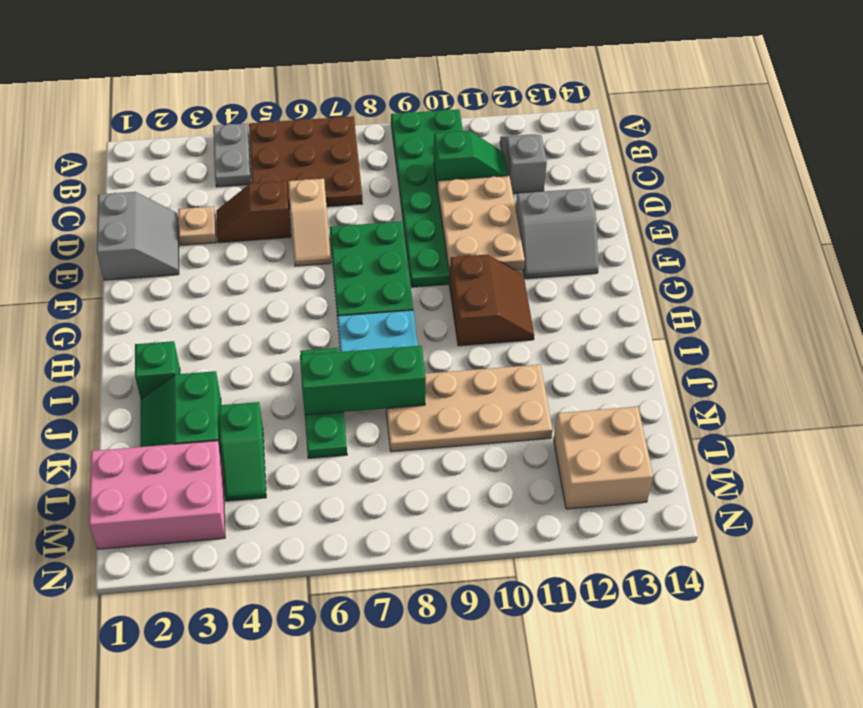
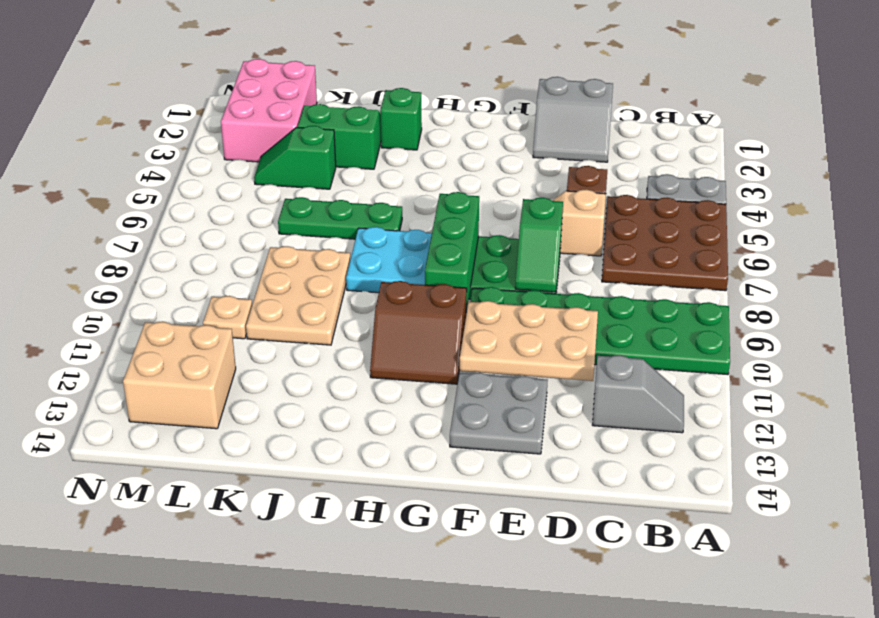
green slope C10:C11 level 2 top 10 -> green slope E7:E8 level 2 top 7
tan plate D3 level 1 -> tan plate L10 level 1
grey slope E12:F13 level 1 top E -> grey plate E12:F13 level 1
green brick J6:J8 level 2 -> green brick G7:G9 level 2
tan plate J8:K11 level 1 -> tan plate J8:K10 level 1

